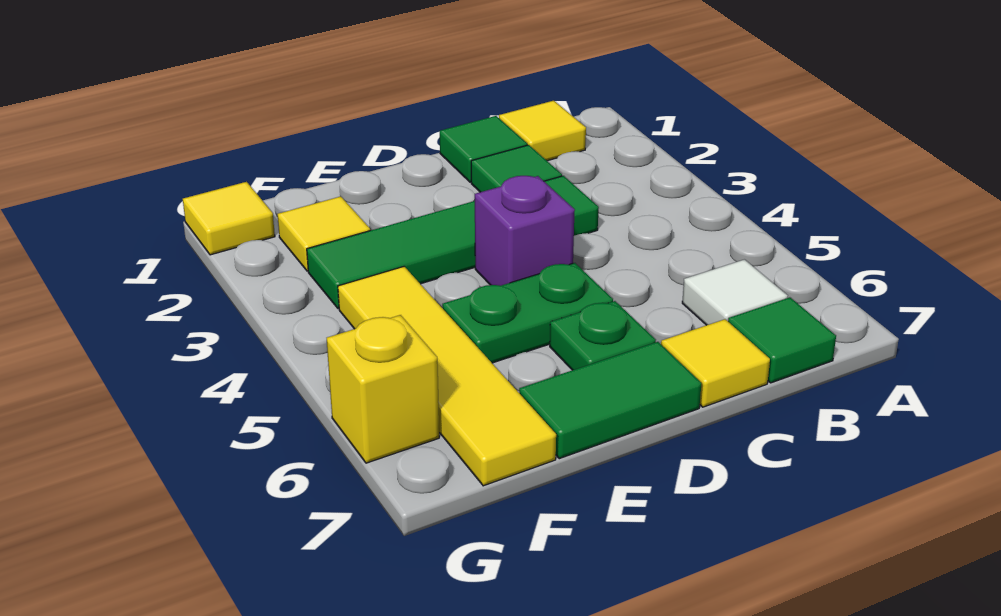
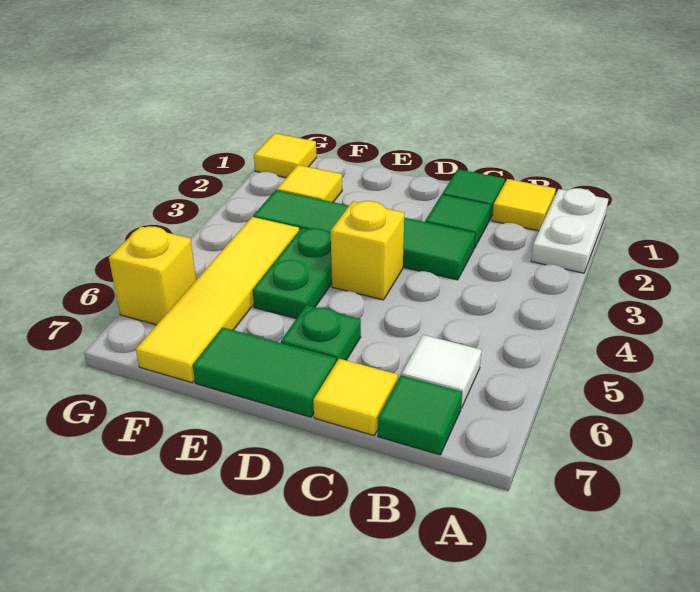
none -> white plate A1:A2 level 1
purple brick D4 level 1 -> yellow brick D4 level 1
green plate D5:E5 level 1 -> green plate E4:E5 level 1

